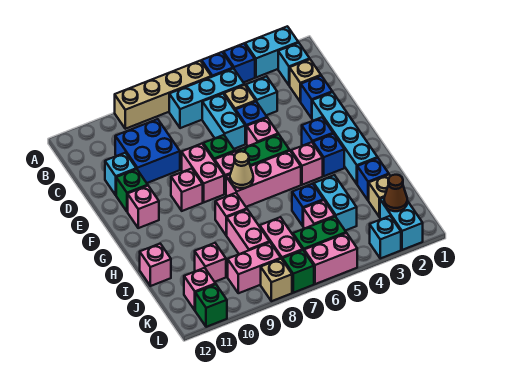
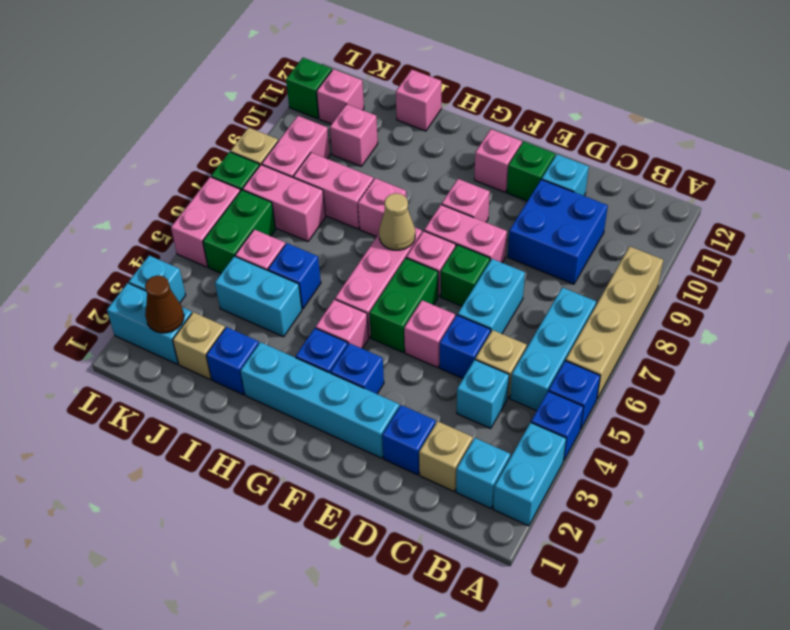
cyan brick C6:D6 level 1 -> cyan brick D6:D7 level 1

